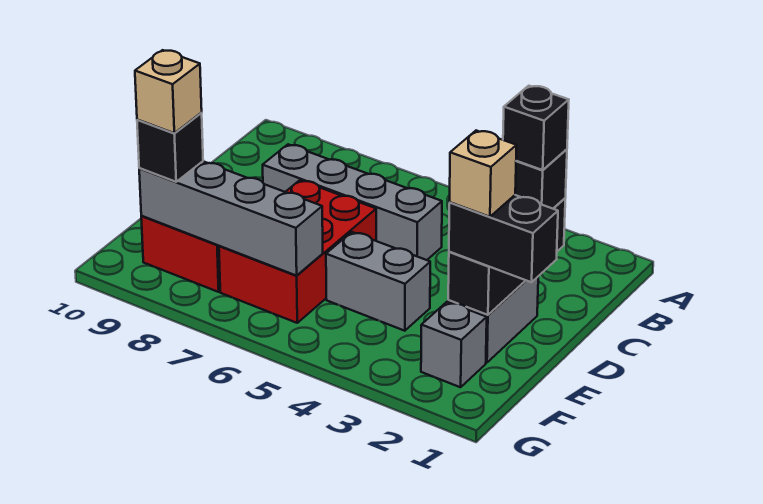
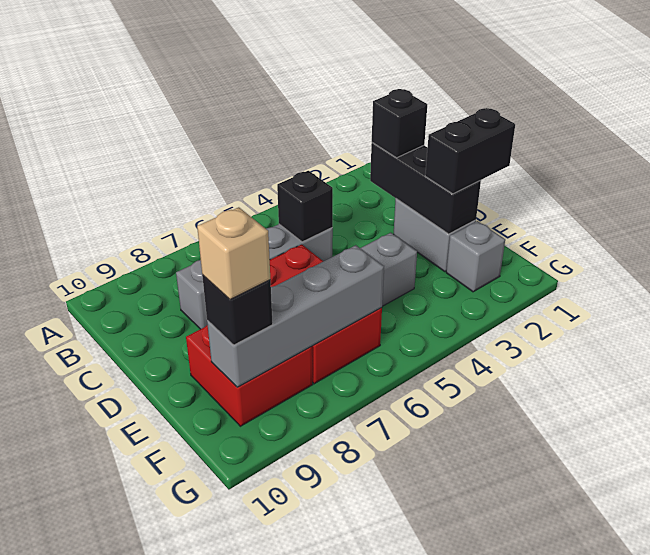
black brick C2 level 4 -> black brick C5 level 2
tan brick E2 level 4 -> none

